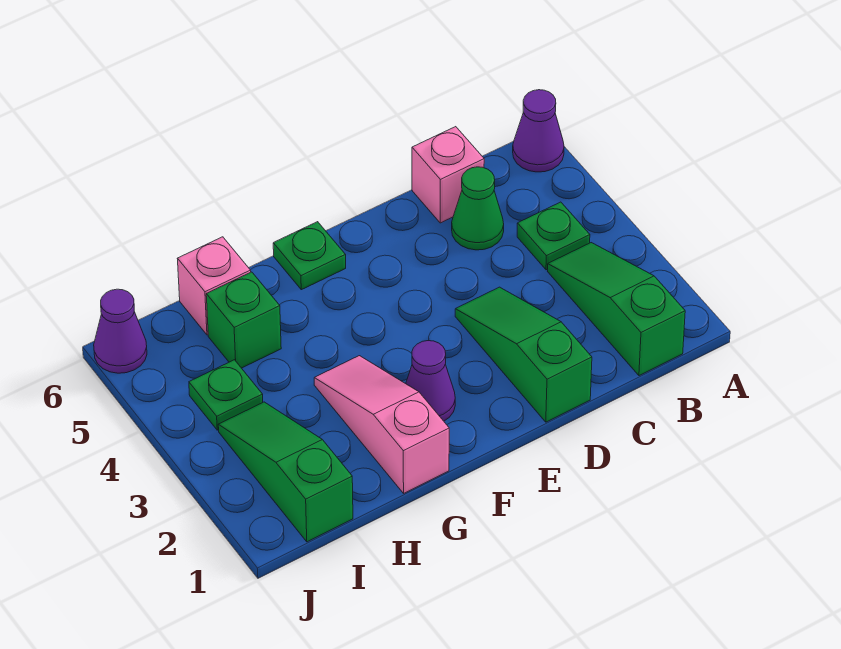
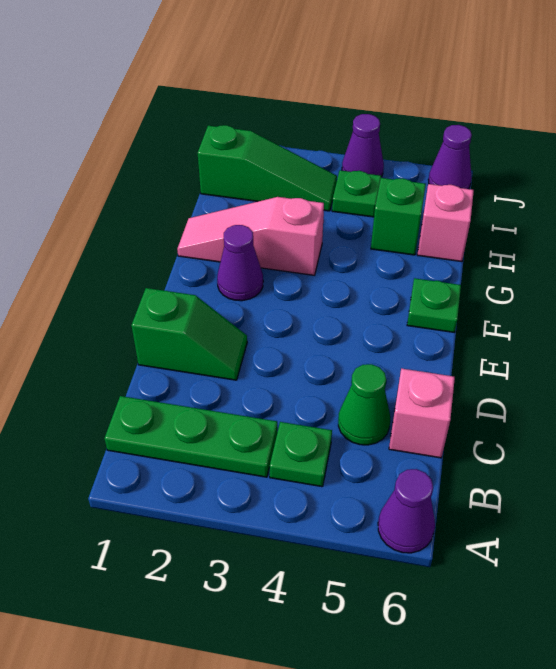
green slope B1:B3 level 1 top 1 -> green plate B1:B3 level 1
green slope D1:D3 level 1 top 1 -> green slope D1:D2 level 1 top 1
pink slope G1:G3 level 1 top 1 -> pink slope G1:G3 level 1 top 3
none -> purple cone J4 level 1

